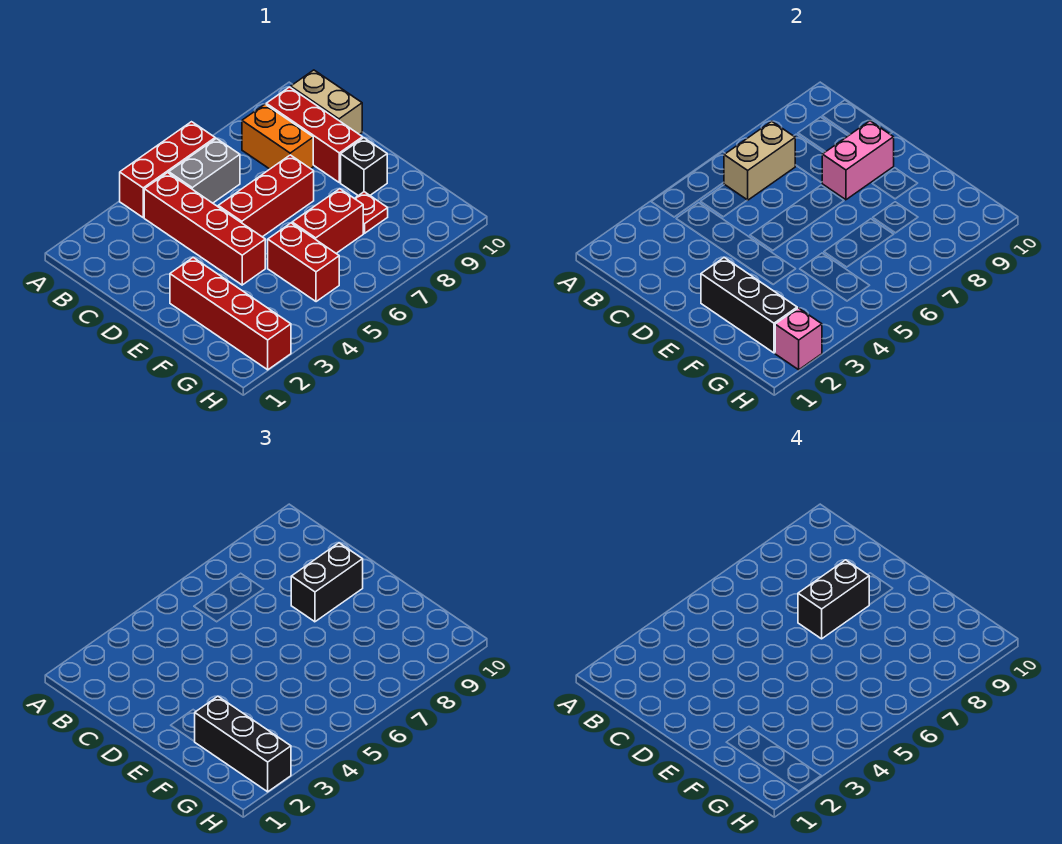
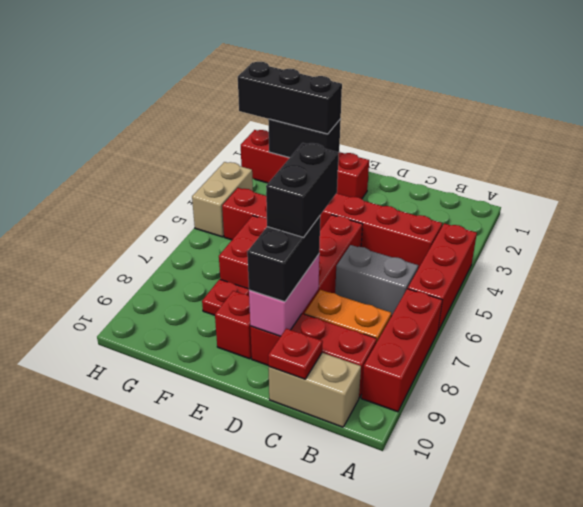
none -> red brick A7:A9 level 1
grey brick B5:B6 level 1 -> grey brick B6:C6 level 1
tan brick B6:B7 level 2 -> tan brick H4:H5 level 1
none -> red plate C10 level 2
black brick E2:G2 level 2 -> black brick F2:G2 level 2
black brick E9 level 1 -> red brick E9 level 1
pink brick H2 level 2 -> none

